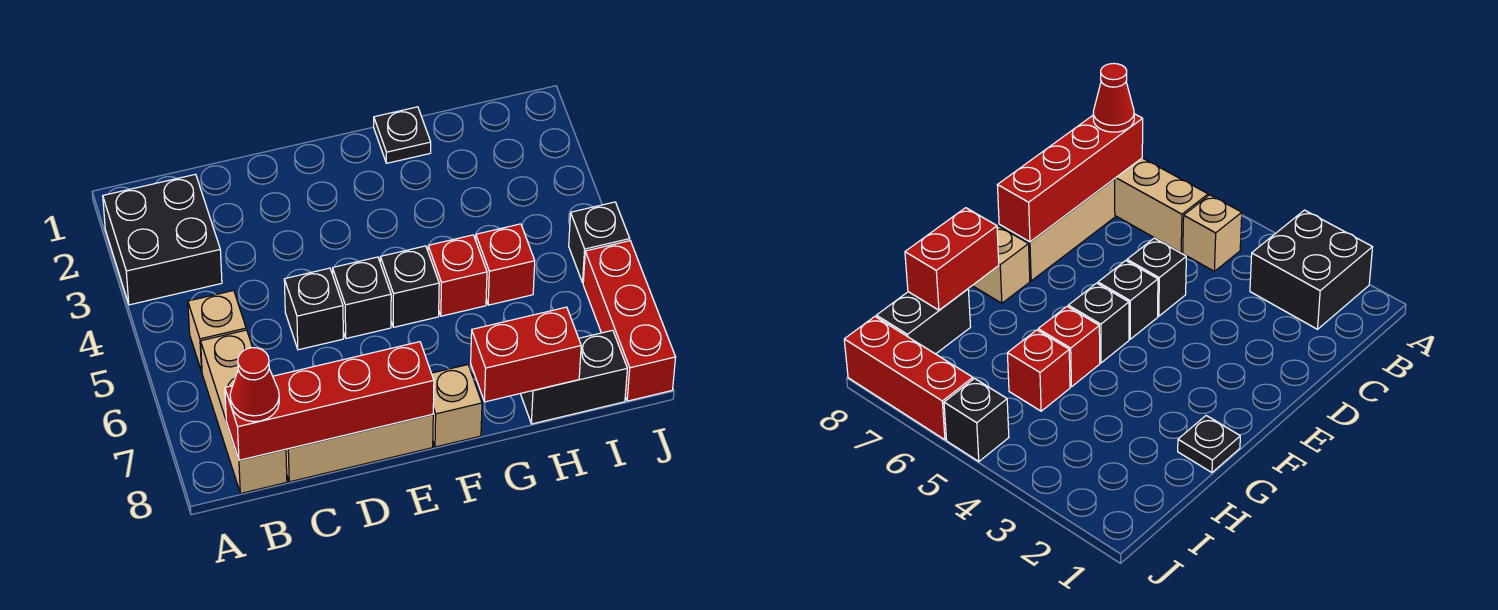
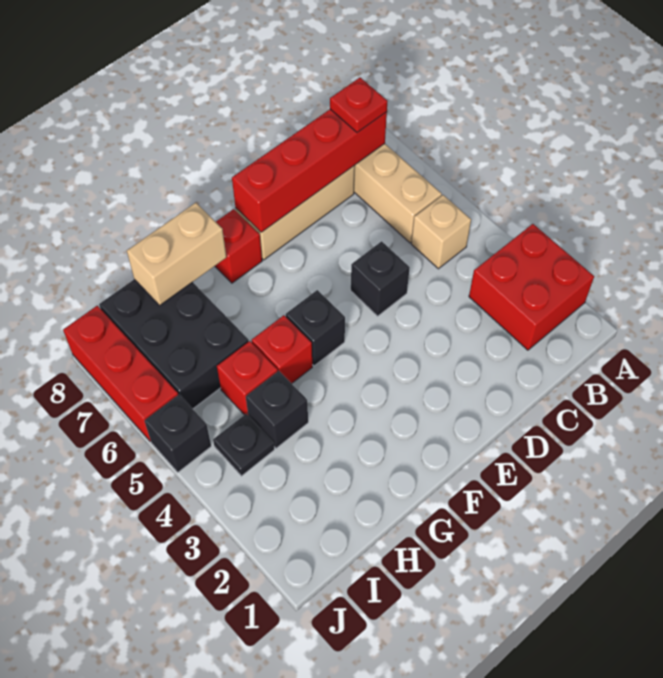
black brick A2:B3 level 1 -> red brick A2:B3 level 1
red cone B8 level 3 -> red plate B8 level 3
black brick E5 level 1 -> black brick H4 level 1
tan brick F8 level 1 -> red brick F8 level 1
black plate G1 level 1 -> black plate I4 level 1
red brick G8:H8 level 2 -> tan brick G8:H8 level 2
black brick H8:I8 level 1 -> black brick H6:I8 level 1

